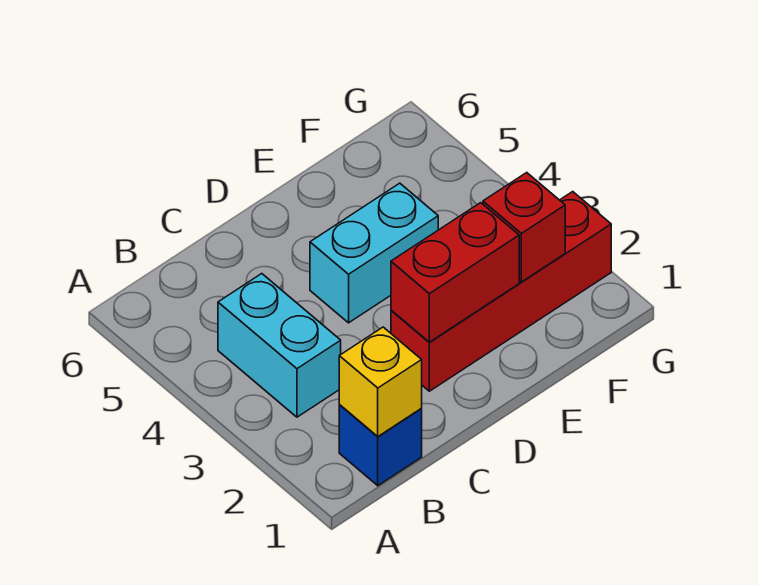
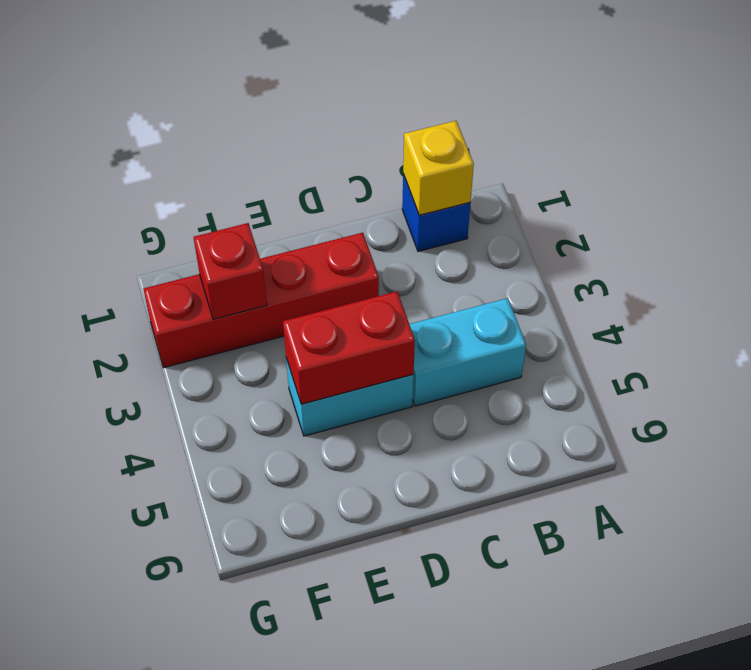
cyan brick B3:B4 level 1 -> cyan brick B4:C4 level 1
red brick D2:E2 level 2 -> red brick D4:E4 level 2

